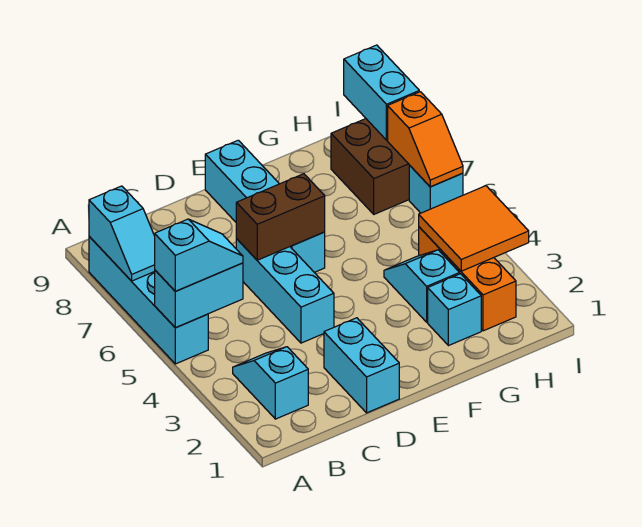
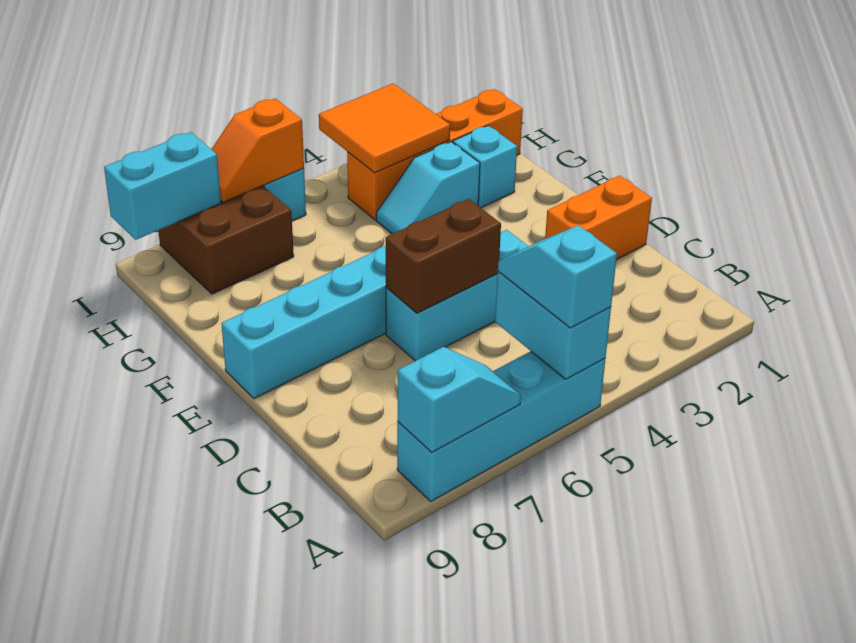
cyan slope B2:B3 level 1 top 2 -> none
cyan brick D1:D2 level 1 -> orange brick D1:D2 level 1
brown brick D6:E6 level 2 -> brown brick D5:D6 level 2
orange brick H2:H4 level 1 -> orange brick H1:H4 level 1
orange slope I6:I7 level 2 top 7 -> orange slope I6:I7 level 2 top 6

